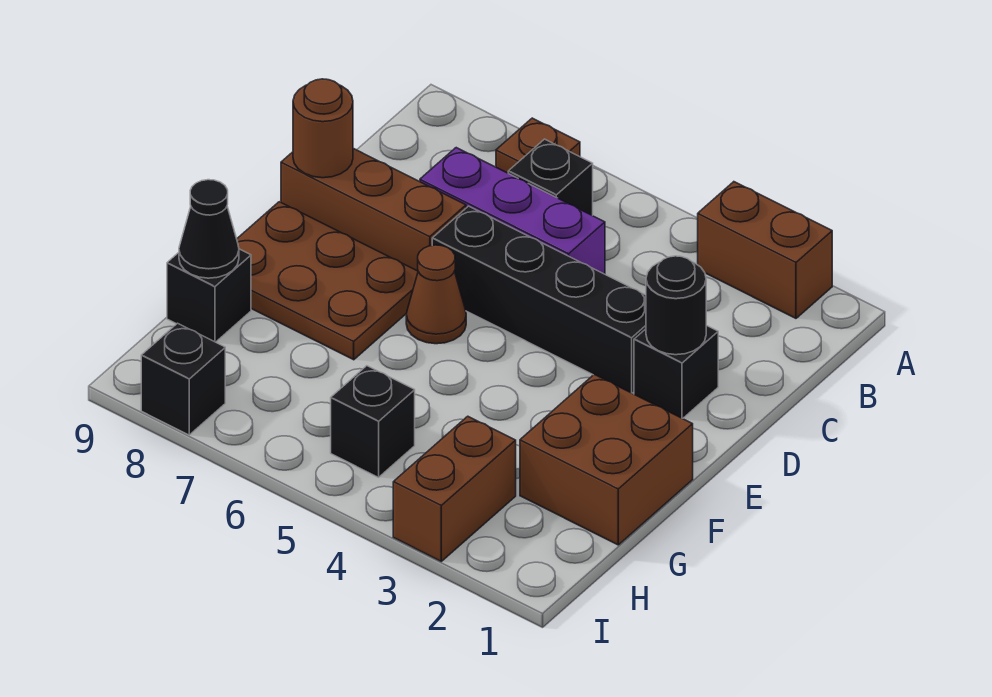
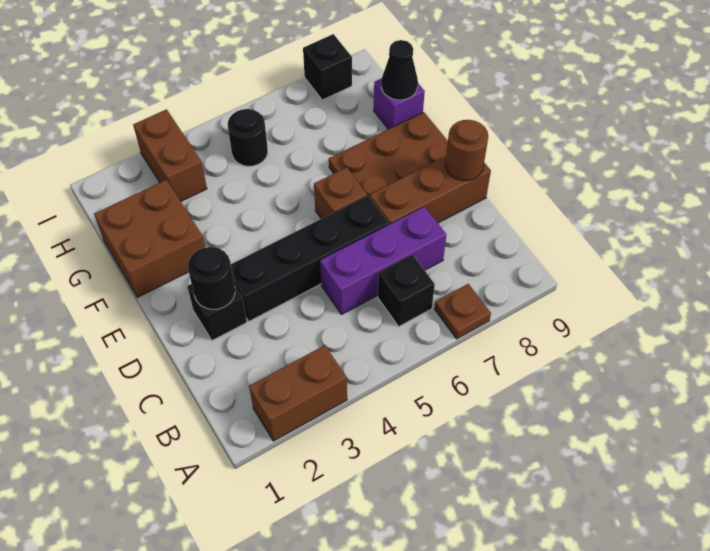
brown cone E6 level 1 -> brown brick E6 level 1
black brick G9 level 1 -> purple brick G9 level 1
black brick H5 level 1 -> black round brick H5 level 1

